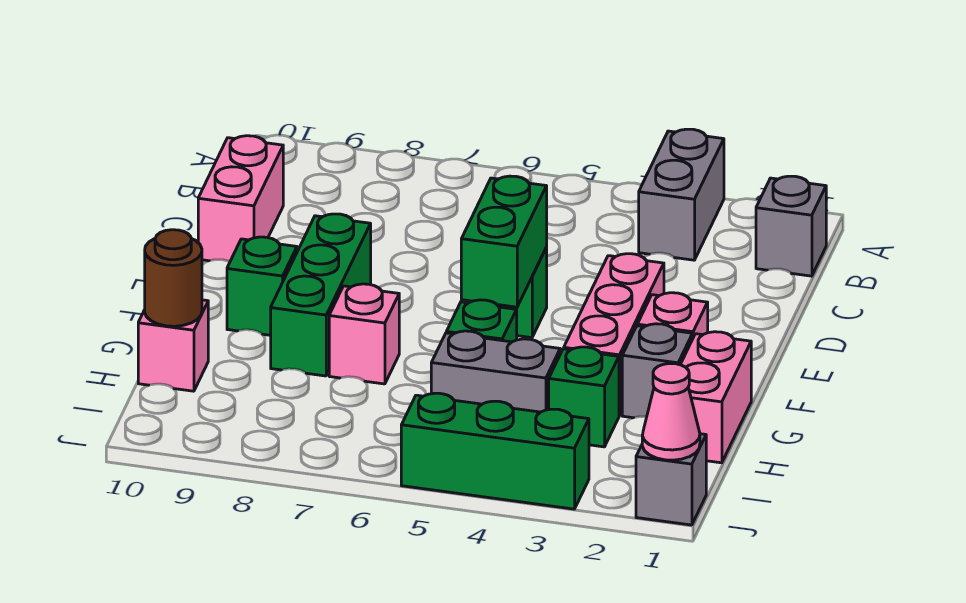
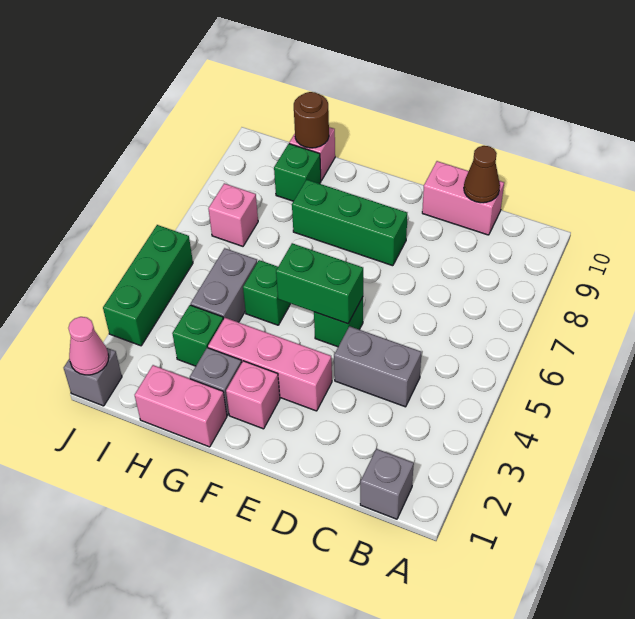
grey brick A3:B3 level 1 -> grey brick C4:D4 level 1
none -> brown cone C10 level 2
green brick F9 level 1 -> green brick H9 level 1
pink brick G7 level 1 -> pink brick I7 level 1

